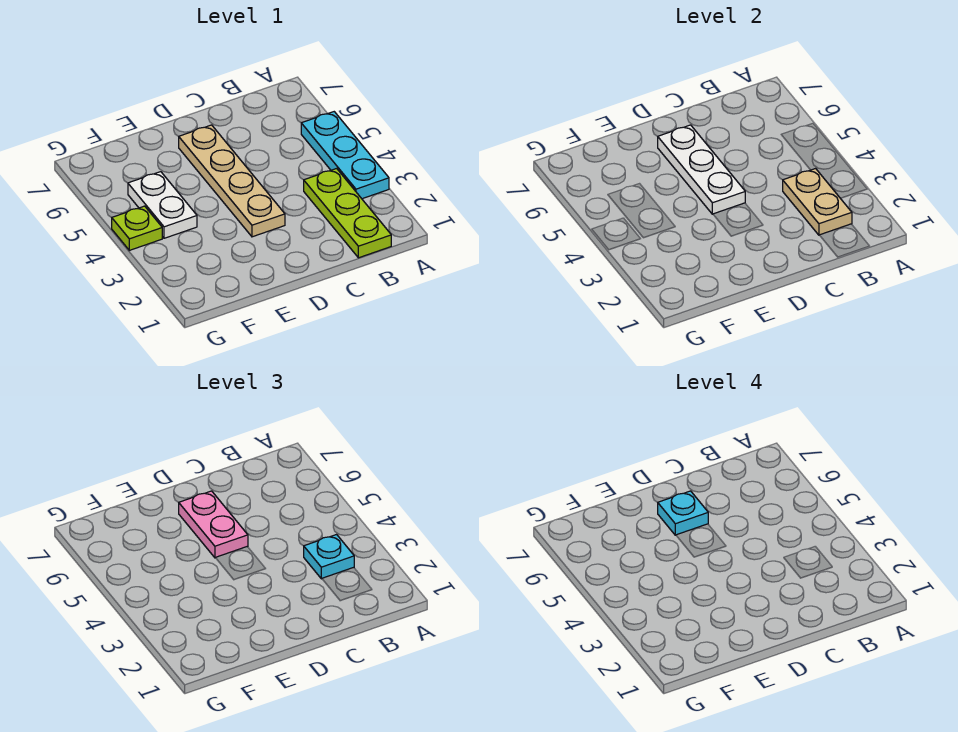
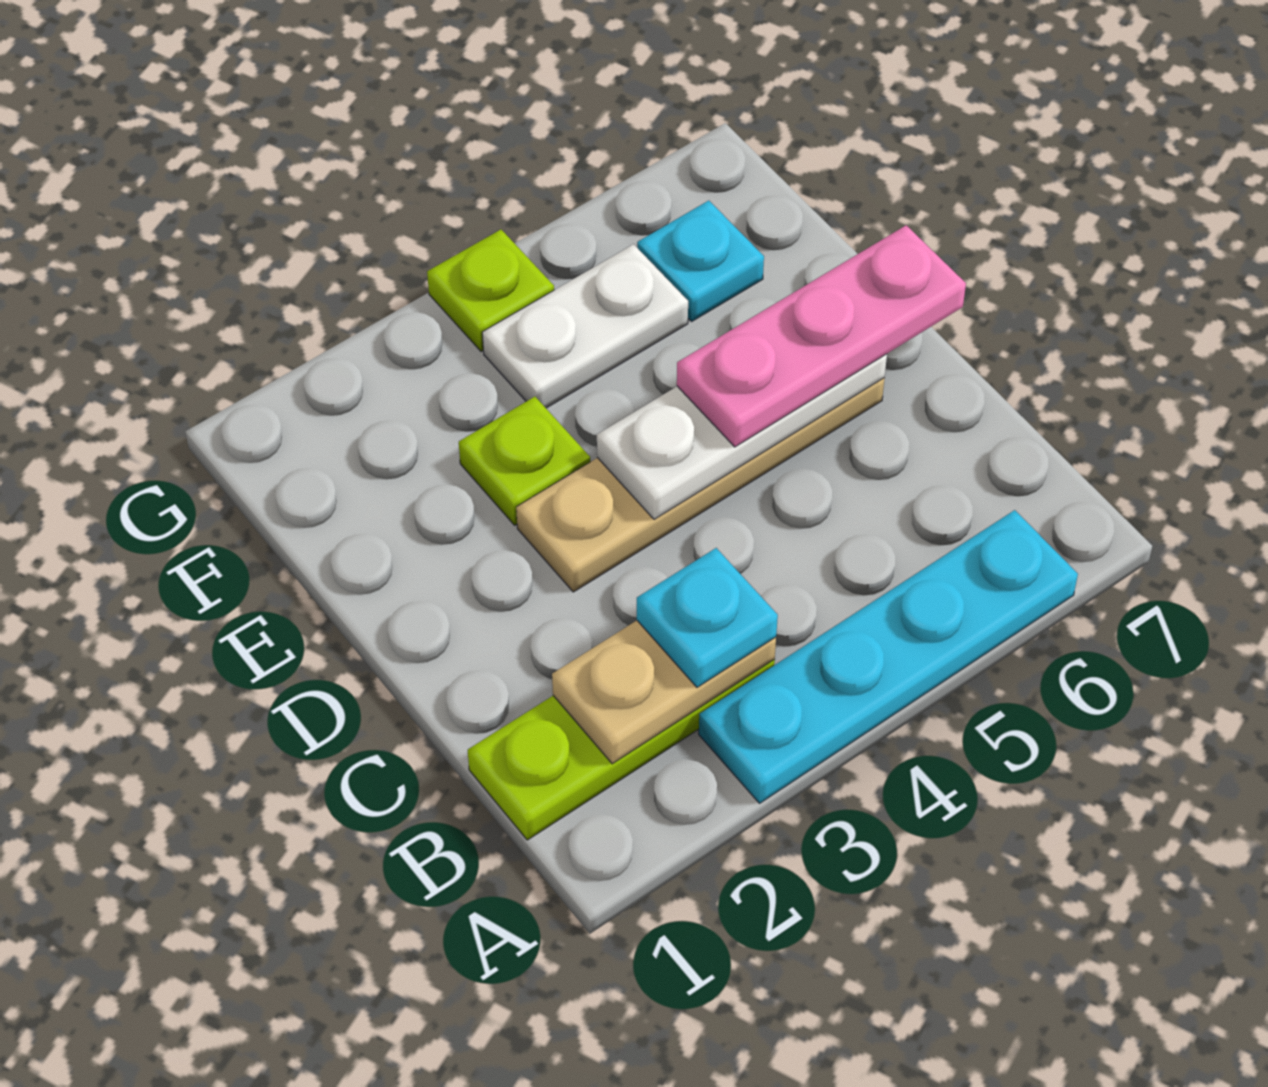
cyan plate A3:A5 level 1 -> cyan plate A3:A6 level 1
pink plate D5:D6 level 3 -> pink plate D5:D7 level 3
cyan plate D6 level 4 -> cyan plate F6 level 1
none -> lime plate E3 level 1

